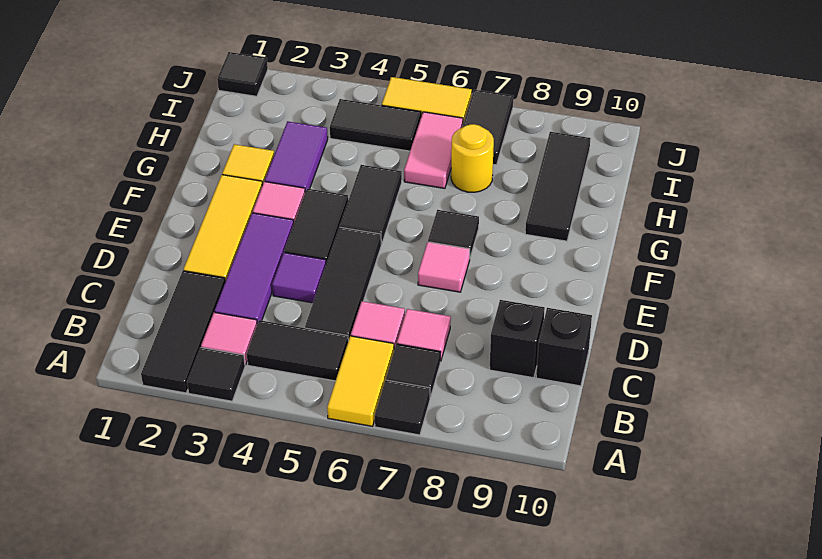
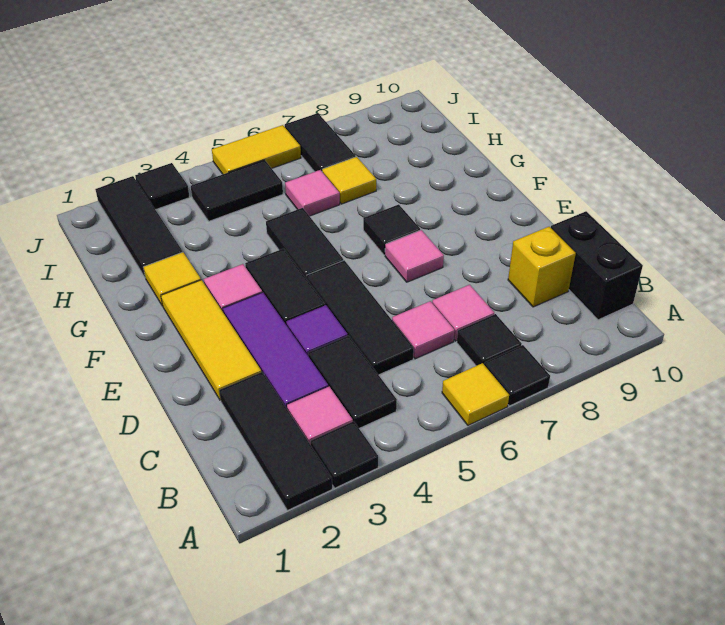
yellow tile A6:B6 level 1 -> yellow tile A6 level 1
black tile B4:B5 level 1 -> black tile B4:C4 level 1
black brick C9 level 1 -> yellow brick C9 level 1
black brick C10 level 1 -> black brick B10:C10 level 1
purple tile G3:H3 level 1 -> none
black tile G9:I9 level 1 -> black tile H2:J2 level 1
pink tile H6:I6 level 1 -> pink tile H6 level 1
yellow round brick H7 level 1 -> yellow tile H7 level 1
black tile J1 level 1 -> black tile J3 level 1

